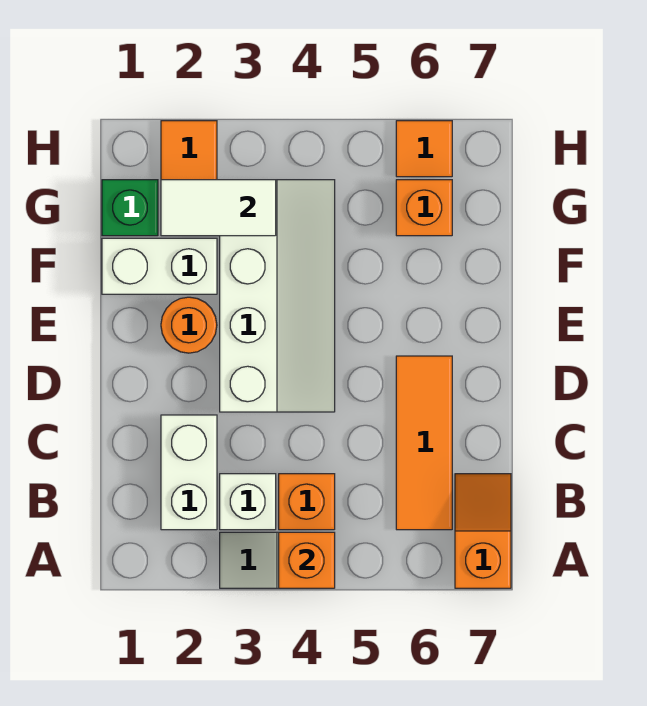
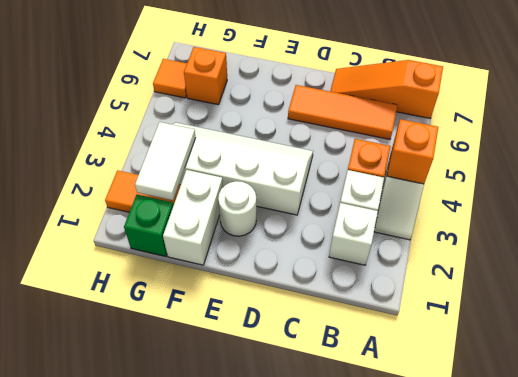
orange slope A7:B7 level 1 top A -> orange slope A7:C7 level 1 top A
white brick B2:C2 level 1 -> white brick B2 level 1
orange round brick E2 level 1 -> white round brick E2 level 1

